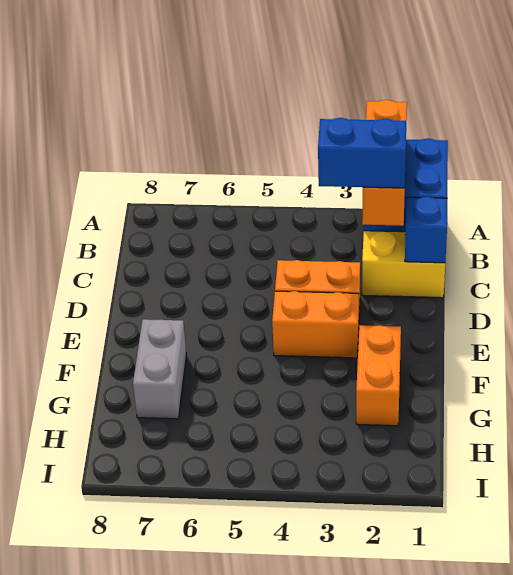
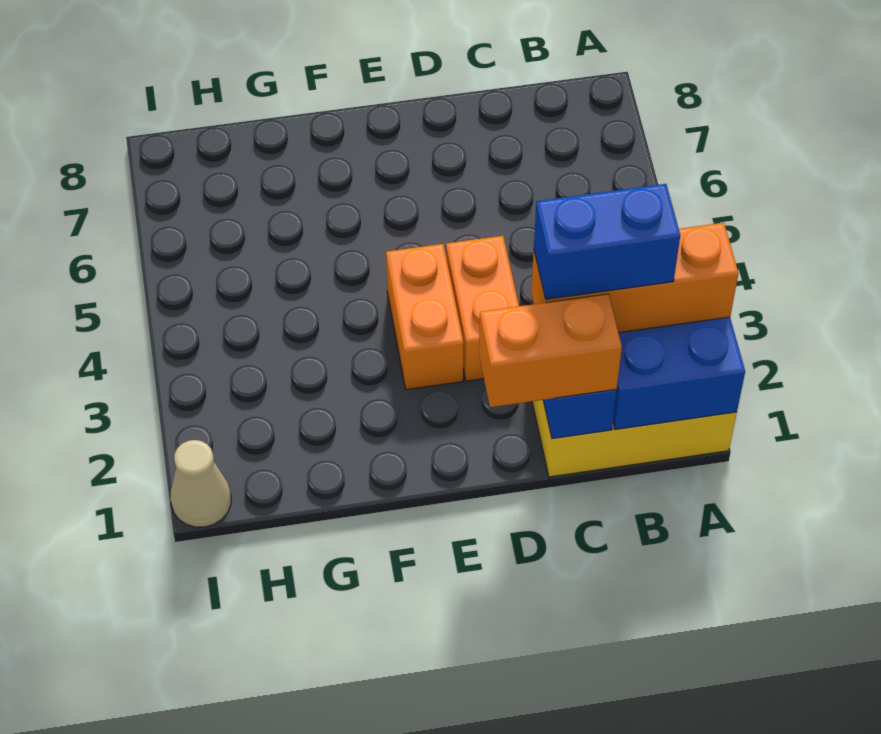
blue brick C2:C3 level 4 -> blue brick B2:C2 level 4
orange brick F2:G2 level 1 -> orange brick C1:D1 level 3
grey brick F7:G7 level 1 -> none
none -> tan cone I1 level 1

